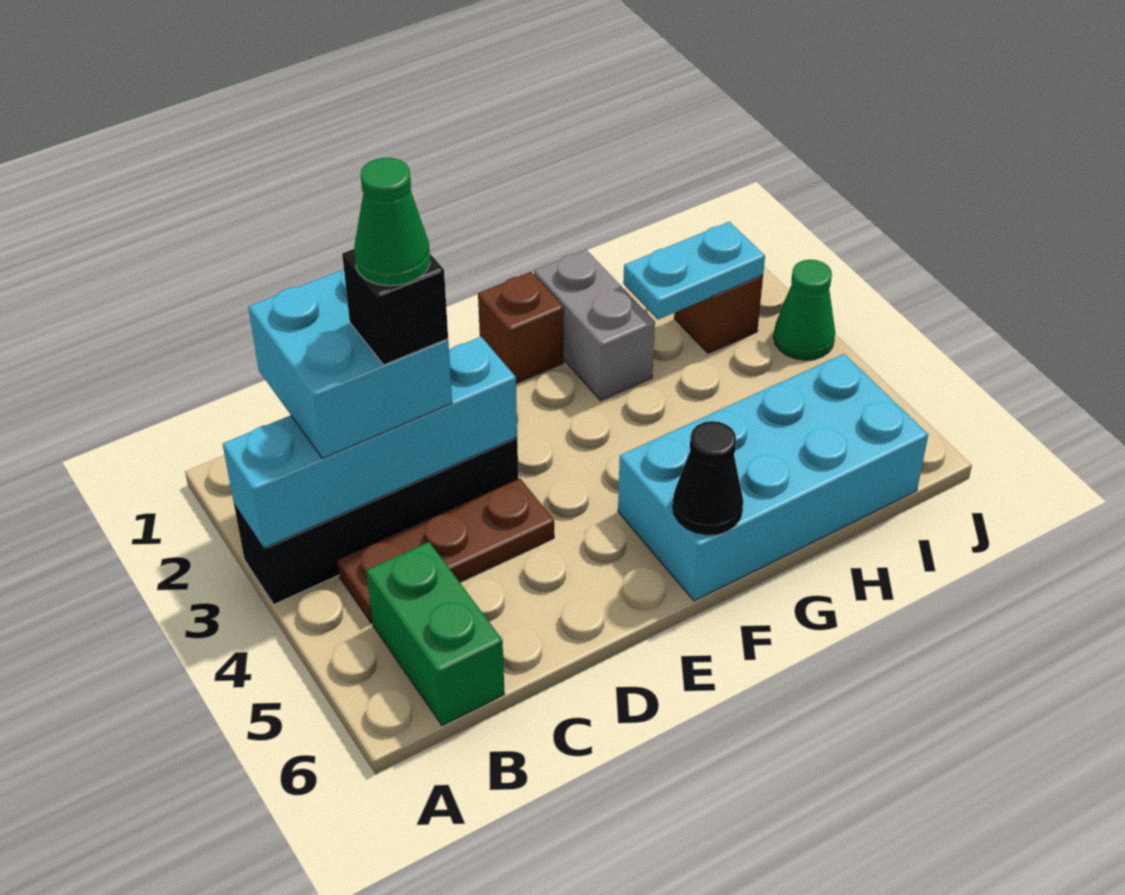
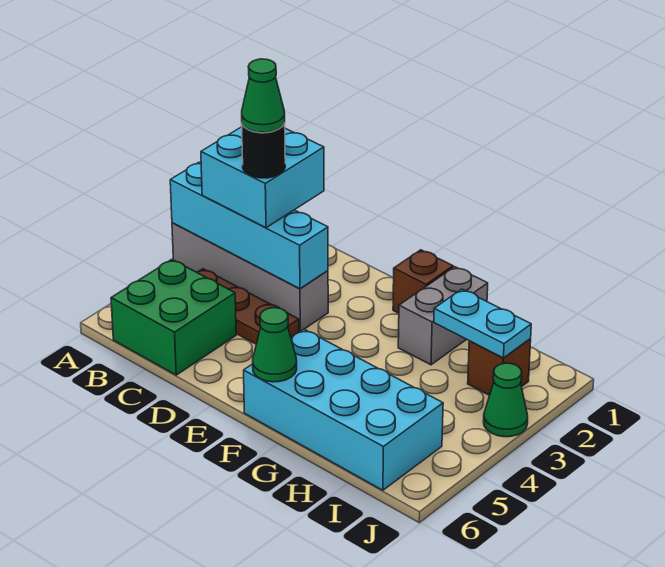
black brick A3:D3 level 1 -> grey brick A3:D3 level 1
green brick B5:B6 level 1 -> green brick B5:C6 level 1
black brick C3 level 4 -> black round brick C3 level 4
black cone F6 level 2 -> green cone F6 level 2

